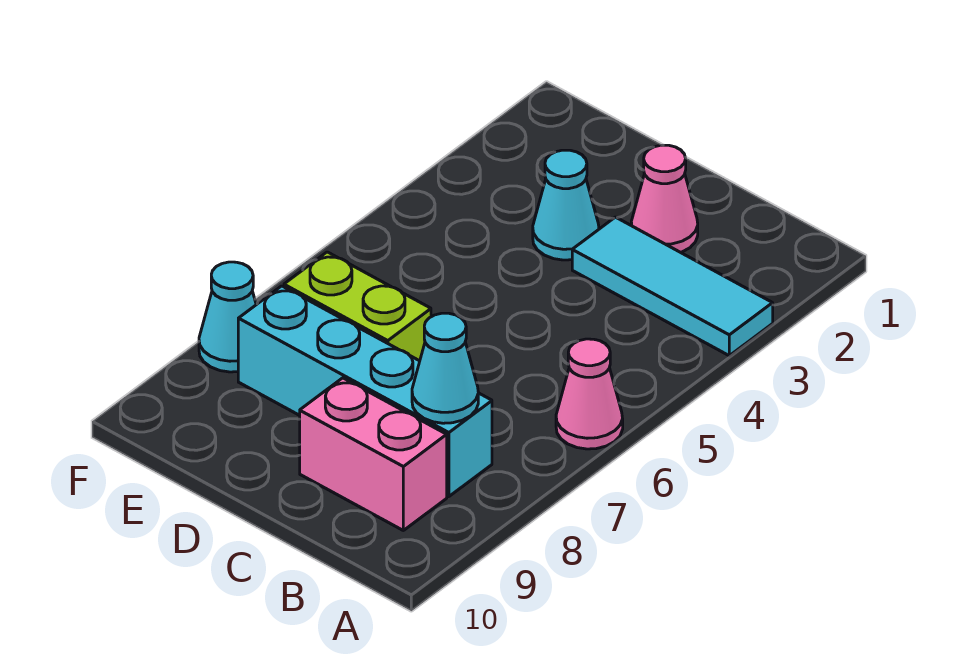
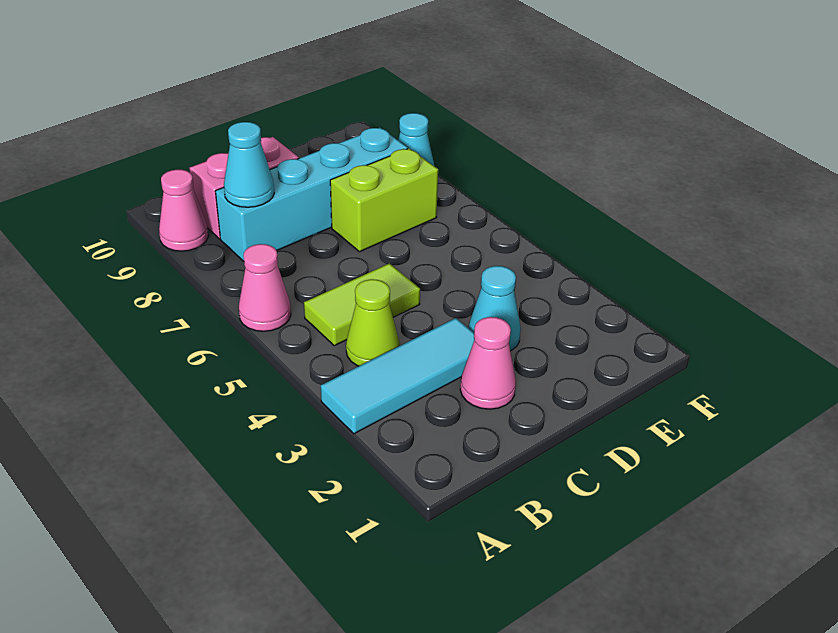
none -> pink cone A9 level 1
none -> lime cone B4 level 1
none -> lime tile B5:C5 level 1

